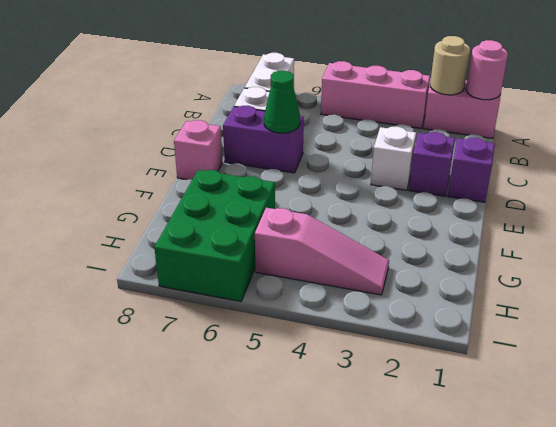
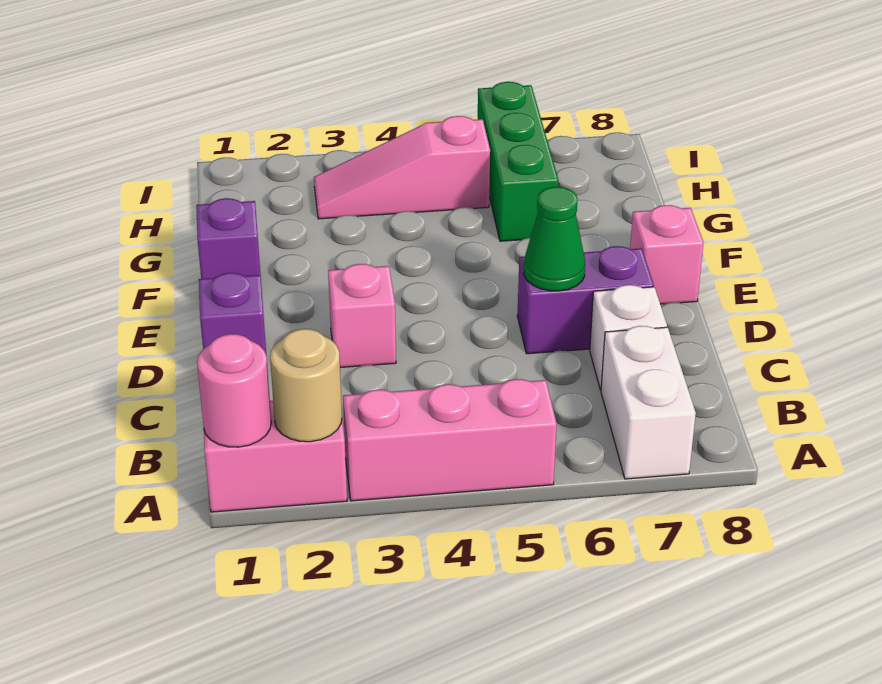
purple brick D2 level 1 -> purple brick F1 level 1
white brick D3 level 1 -> pink brick D3 level 1
green brick G6:I7 level 1 -> green brick G6:I6 level 1

